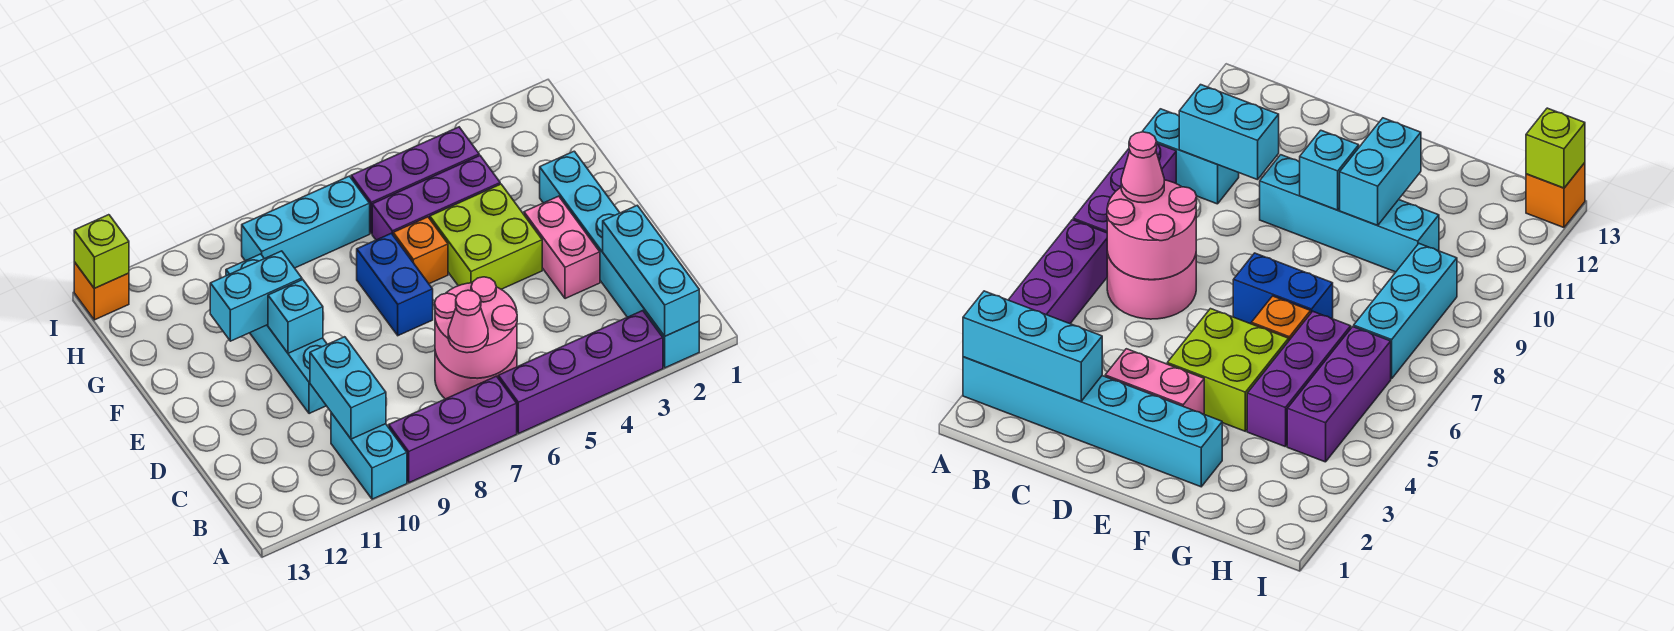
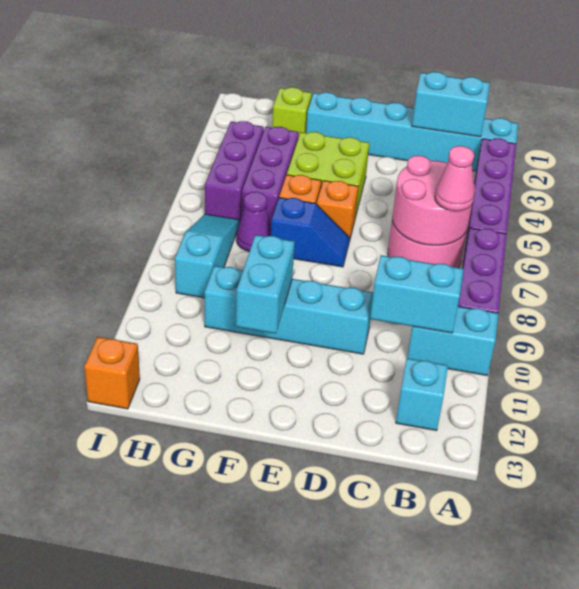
cyan brick A2:C2 level 2 -> cyan brick B2:C2 level 2
pink brick D3:E3 level 1 -> none
none -> orange brick E6 level 1
blue brick E7:F7 level 1 -> blue slope E7:F7 level 1 top F
cyan brick E10 level 2 -> cyan brick B12 level 1
none -> purple cone G7 level 1
cyan brick H7:H9 level 1 -> cyan slope H7:H9 level 1 top 9
lime brick I13 level 2 -> lime brick G2 level 1

